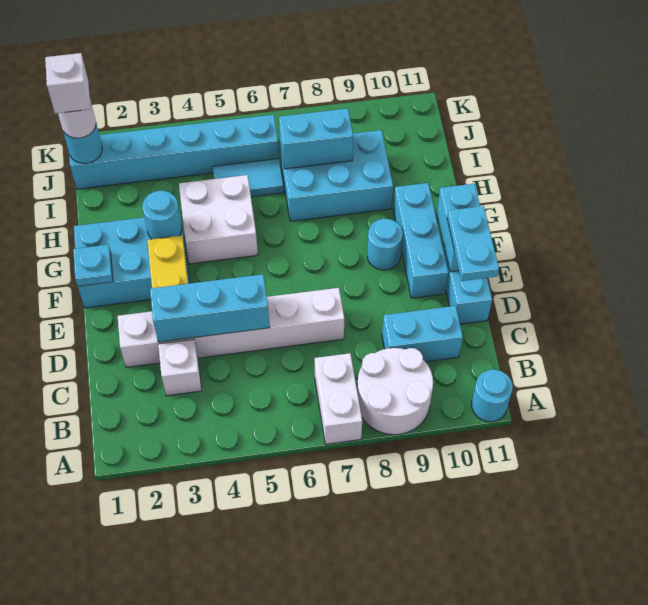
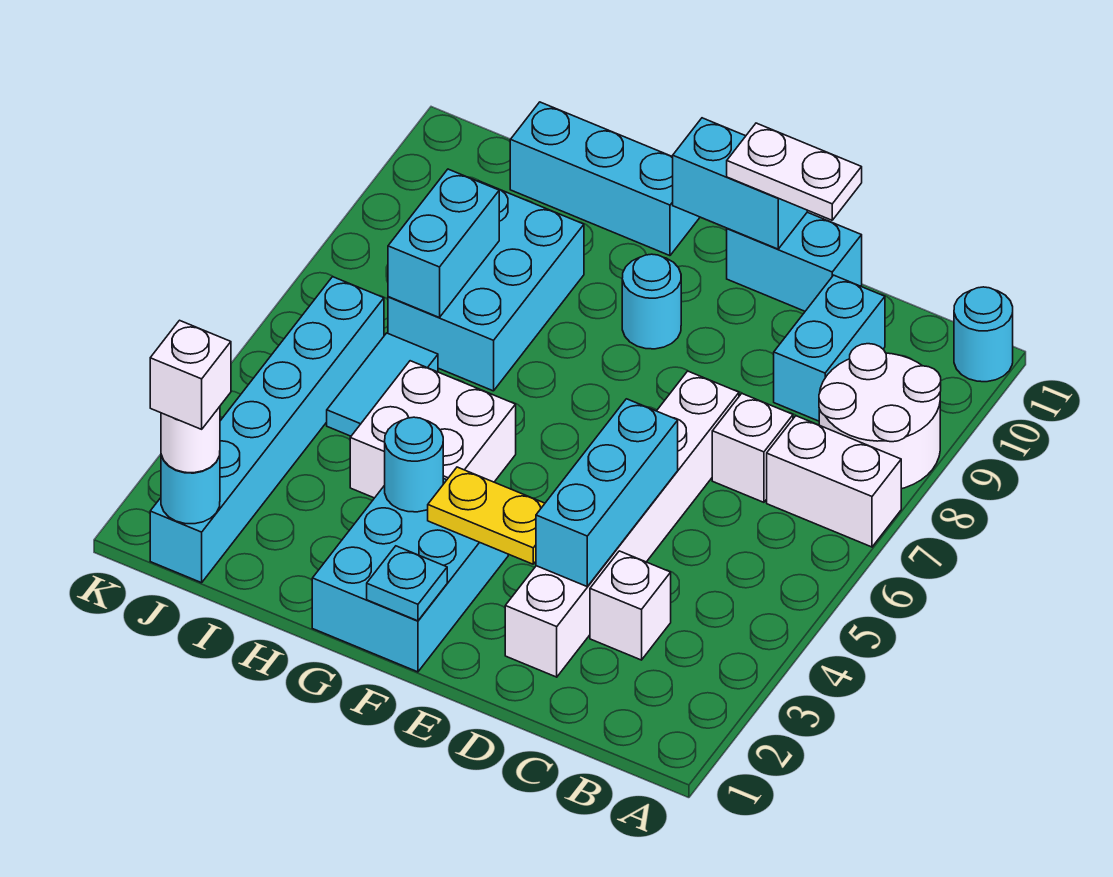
none -> white brick C7 level 1
cyan plate D11:E11 level 3 -> white plate D11:E11 level 3
cyan brick E10:G10 level 1 -> cyan brick G11:I11 level 1

